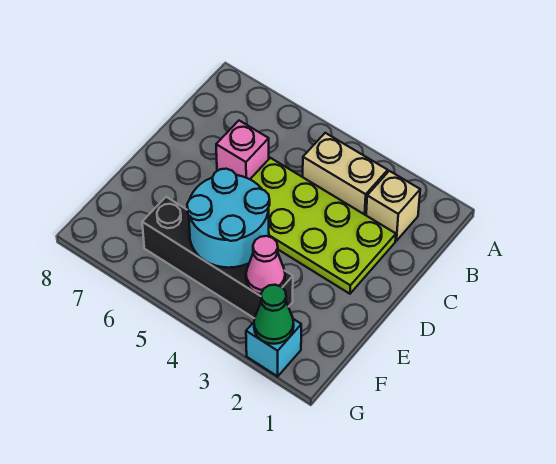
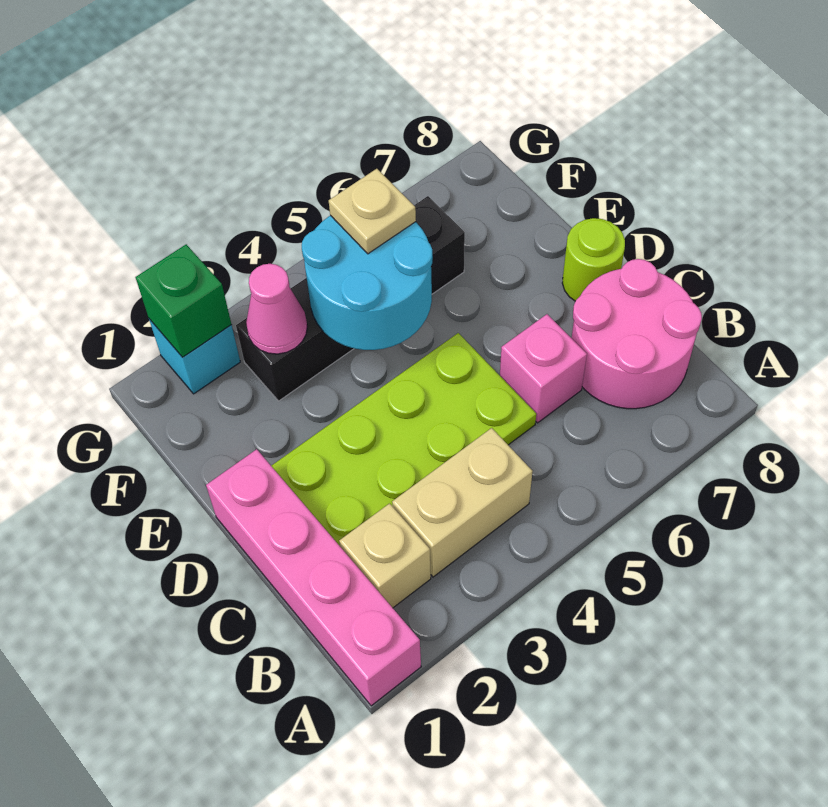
none -> pink brick A1:D1 level 1
none -> pink round brick B7:C8 level 1
none -> lime round brick D8 level 1
none -> tan plate F5 level 3
green cone G2 level 2 -> green brick G2 level 2

